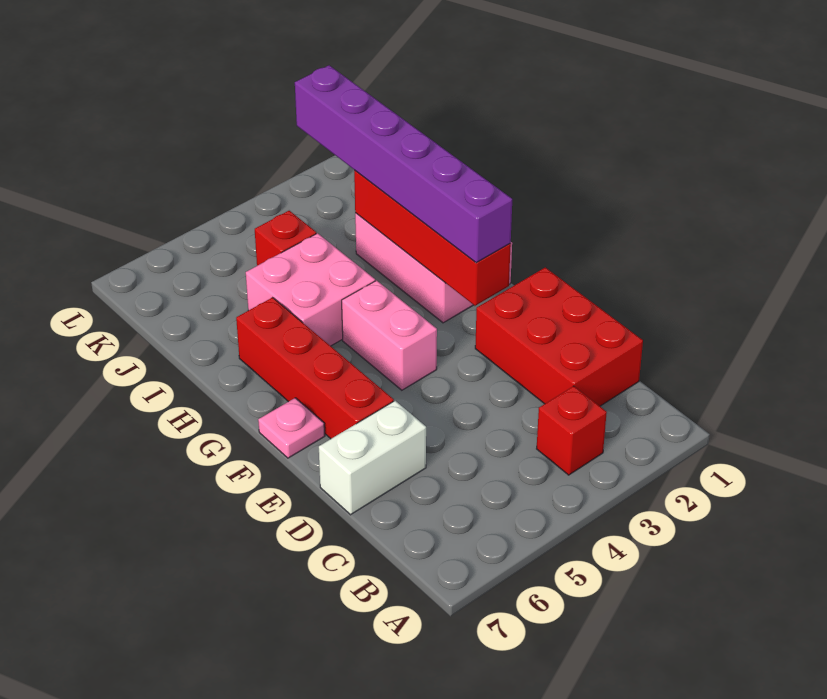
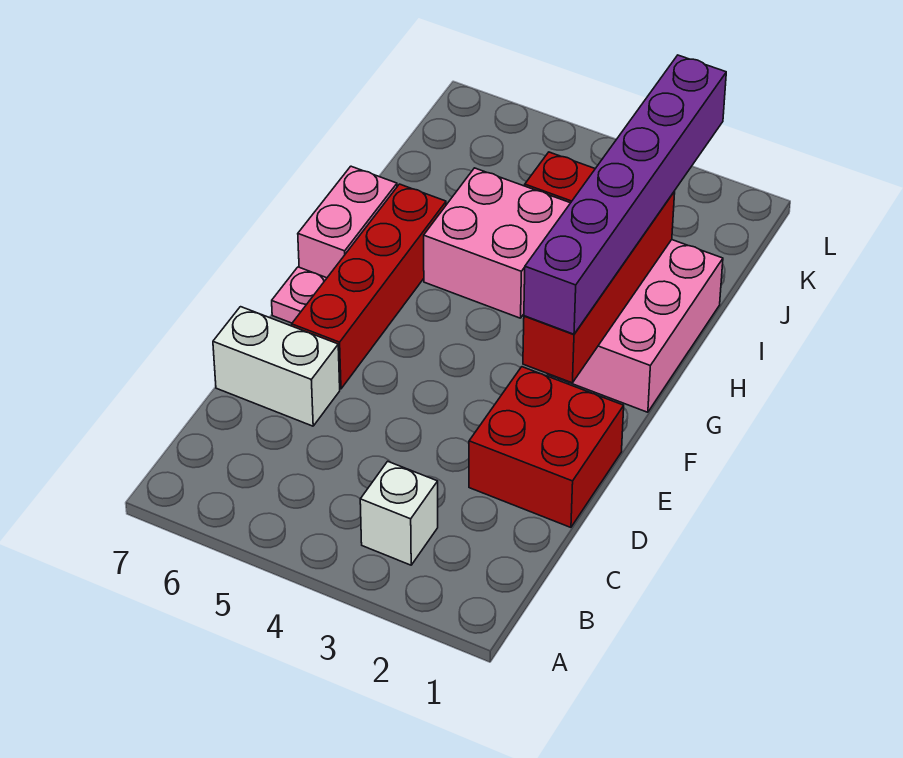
red brick B3 level 1 -> white brick B3 level 1
red brick C1:E2 level 1 -> red brick D1:E2 level 1
pink brick F4:G4 level 1 -> pink brick G7:H7 level 1

